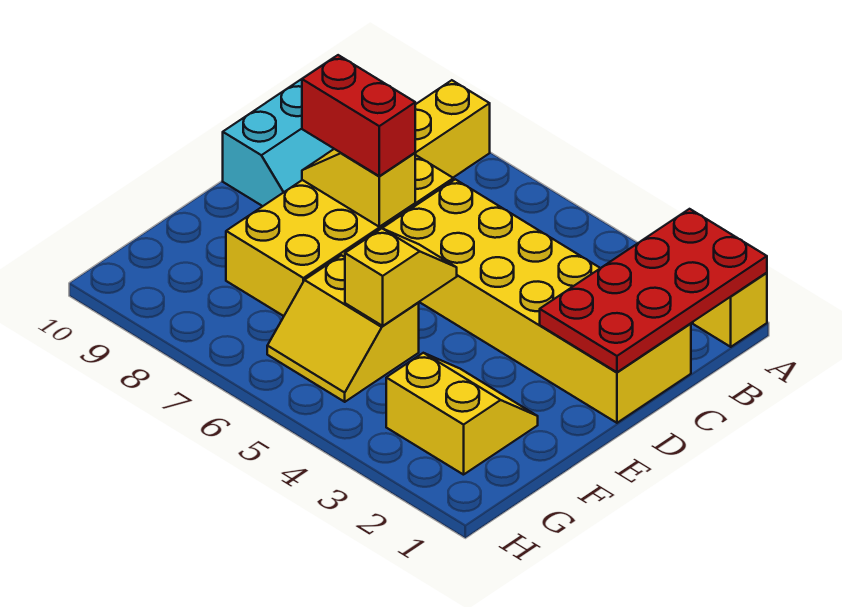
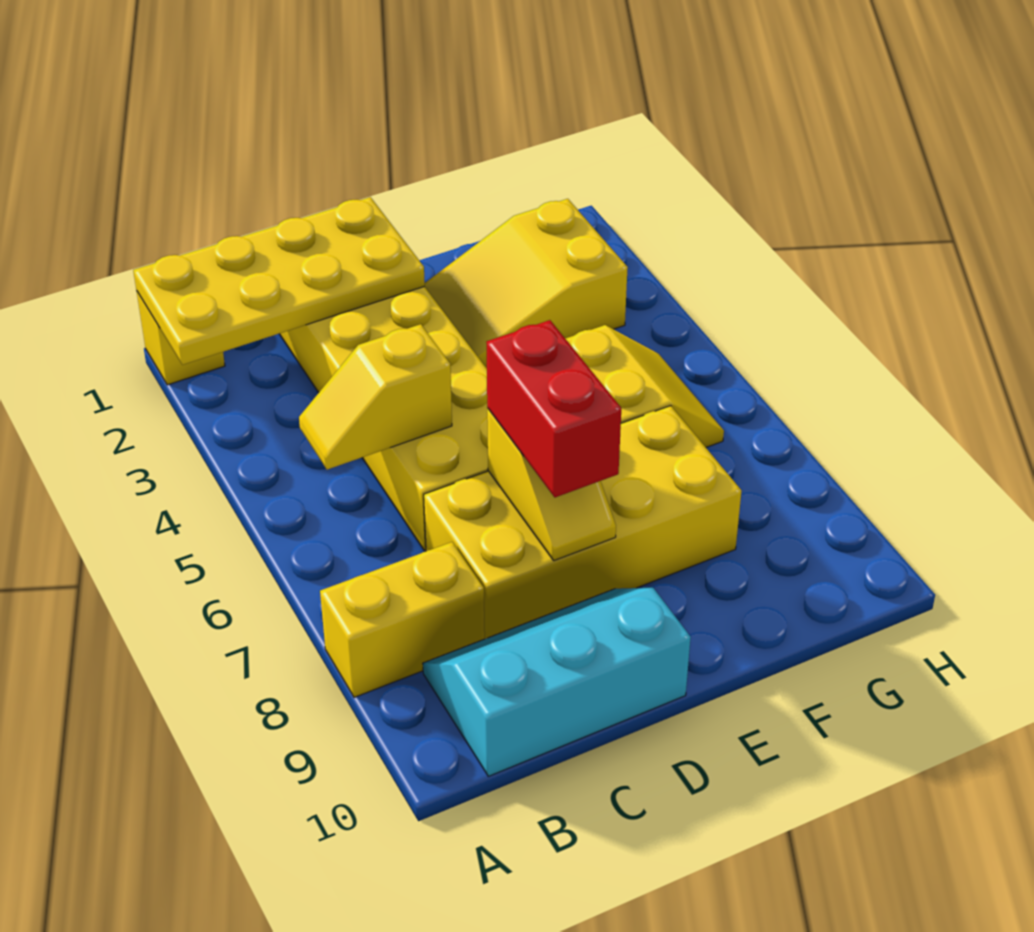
red plate A1:D2 level 2 -> yellow plate A1:D2 level 2
yellow slope E5:F5 level 2 top F -> yellow slope B5:C5 level 2 top C
yellow slope F2:G3 level 1 top G -> yellow slope E2:G3 level 1 top G

